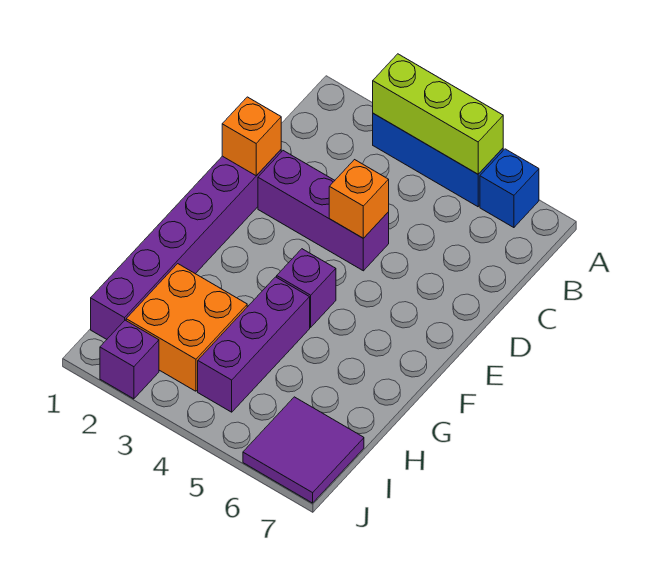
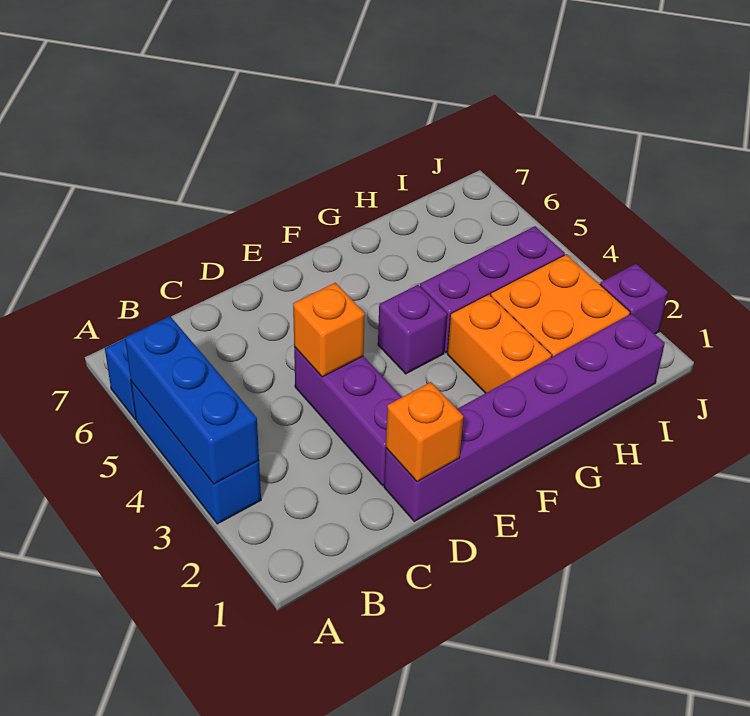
lime brick A3:A5 level 2 -> blue brick A3:A5 level 2
none -> orange brick G2:G3 level 1
purple tile I6:J7 level 1 -> none

